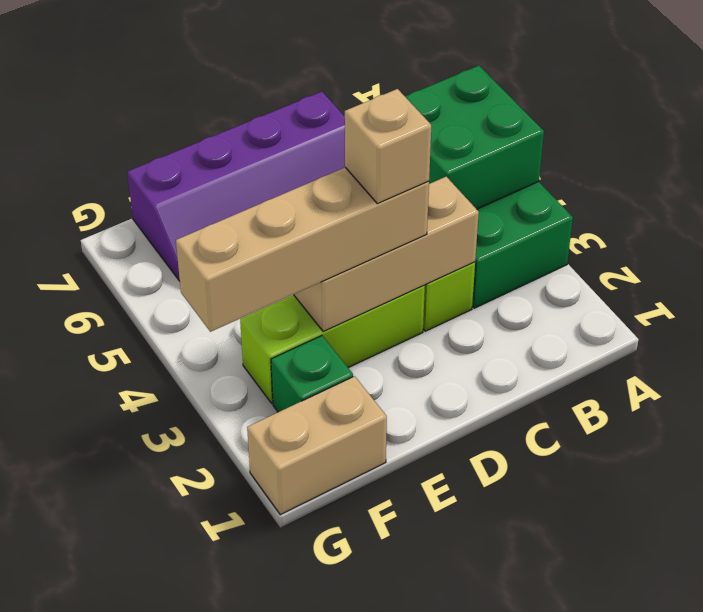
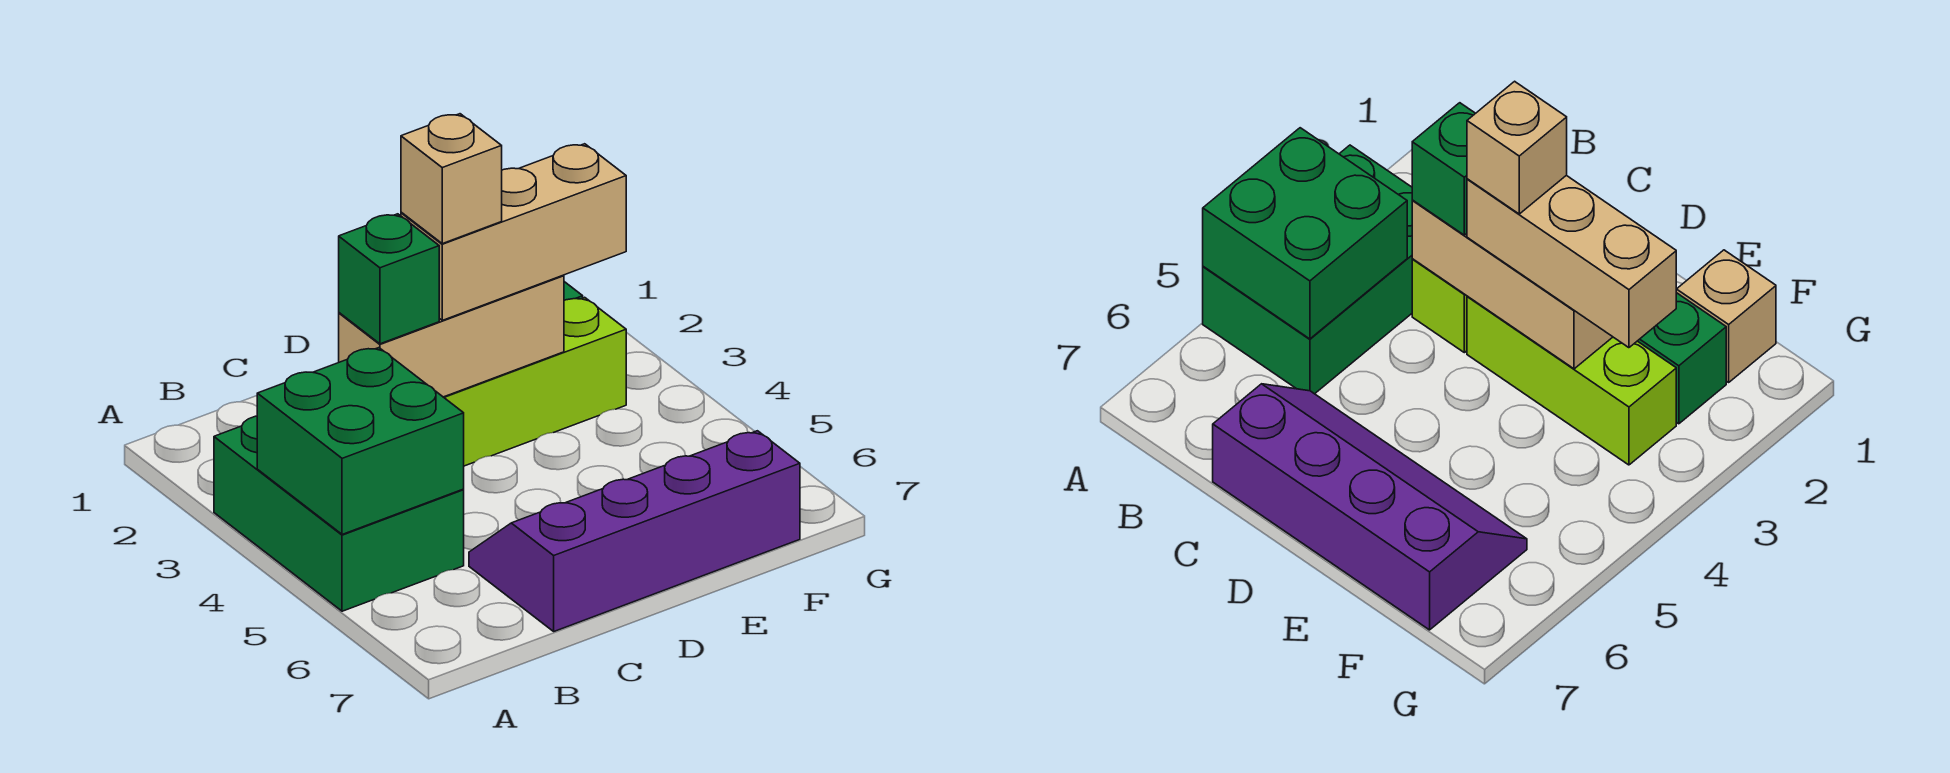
none -> green brick C3 level 3
tan brick D3:G3 level 3 -> tan brick D3:F3 level 3
tan brick F1:G1 level 1 -> tan brick F1 level 1

